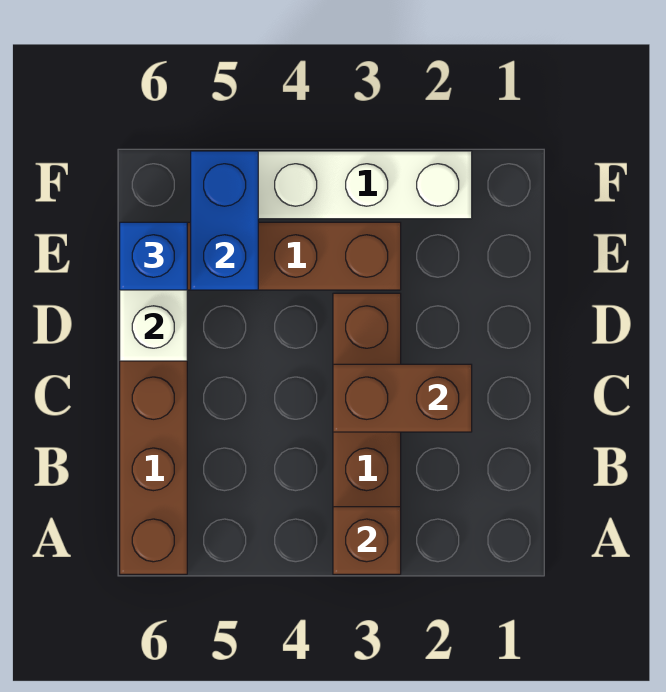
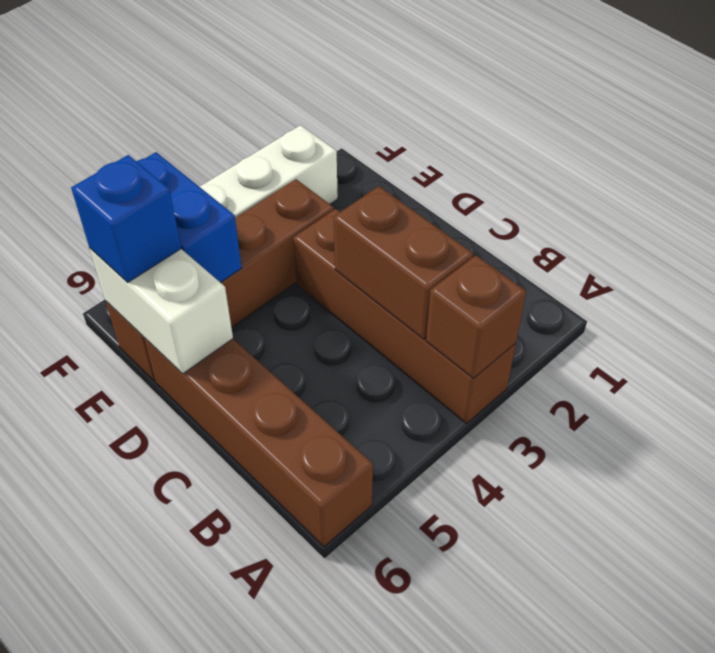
brown brick C2:C3 level 2 -> brown brick B3:C3 level 2

